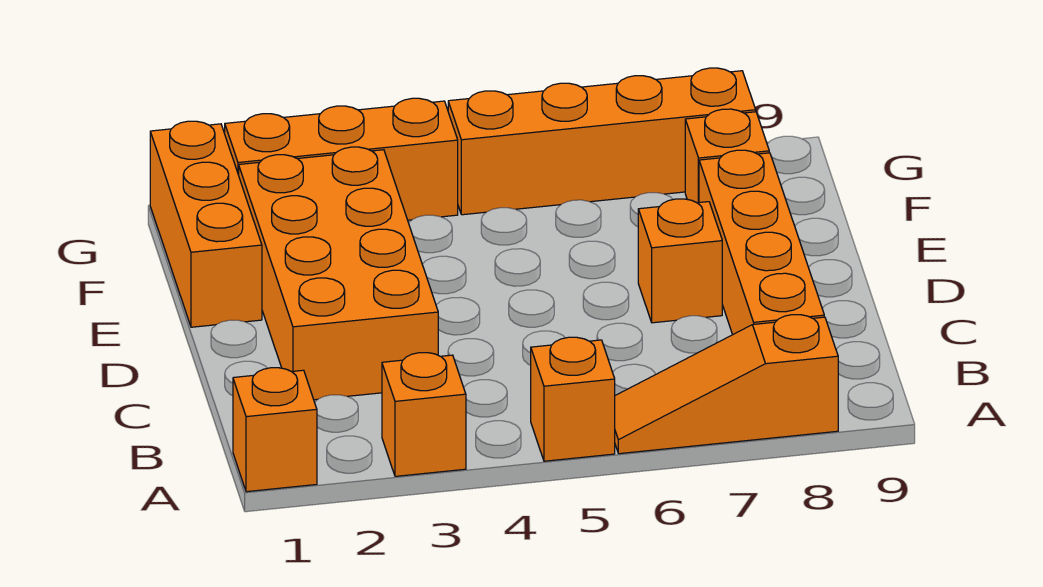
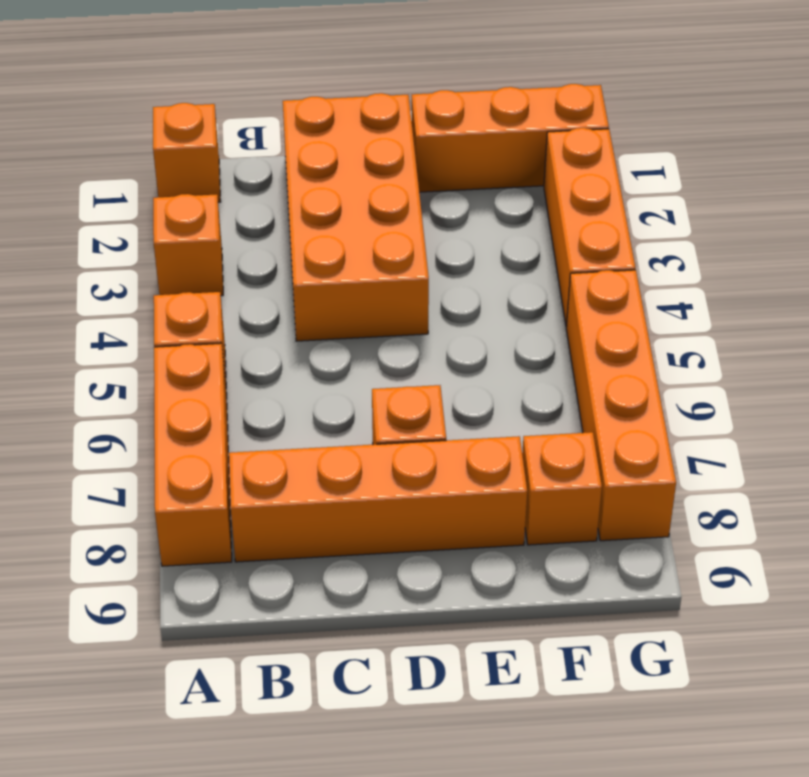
orange slope A6:A8 level 1 top 8 -> orange brick A6:A8 level 1
orange brick C2:F3 level 1 -> orange brick C1:D4 level 1

